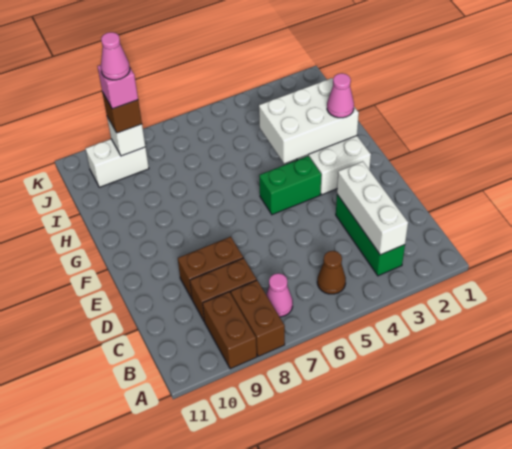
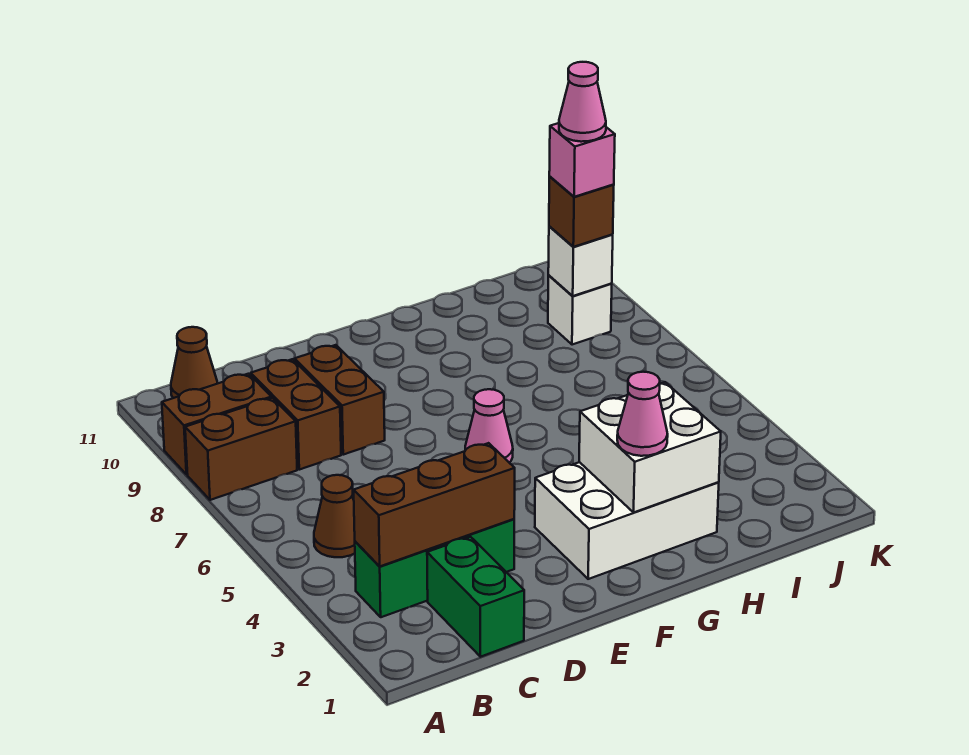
white brick B3:D3 level 2 -> brown brick B3:D3 level 2
pink cone B7 level 1 -> pink cone F6 level 1
none -> brown cone B11 level 1
green brick F4:F5 level 1 -> green brick C1:C2 level 1
white brick G2:H4 level 2 -> white brick G2:H3 level 2
white brick J9:J10 level 1 -> white brick J9 level 1

